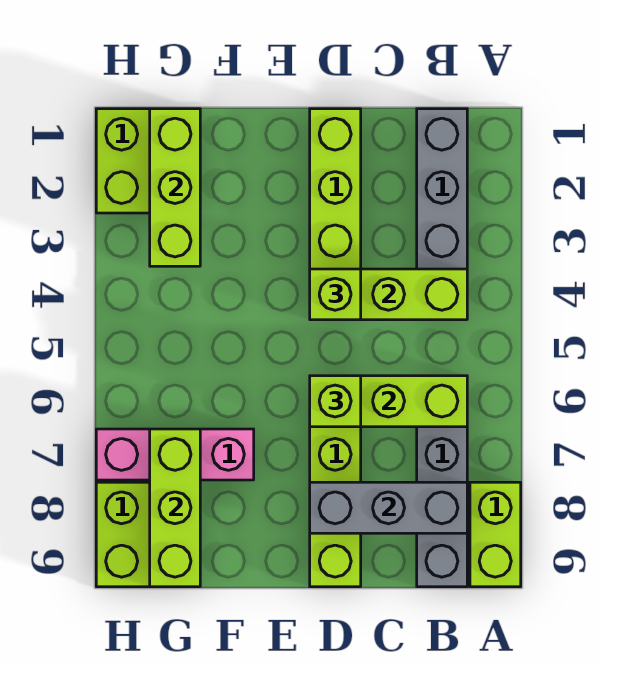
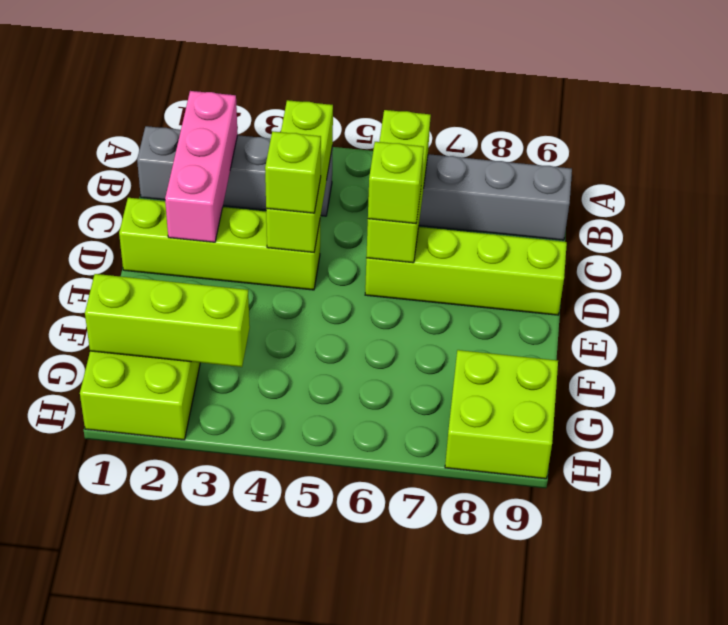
lime brick A8:A9 level 1 -> none
grey brick B8:D8 level 2 -> none
pink brick F7:H7 level 1 -> pink brick B2:D2 level 2
lime brick G7:G9 level 2 -> none

